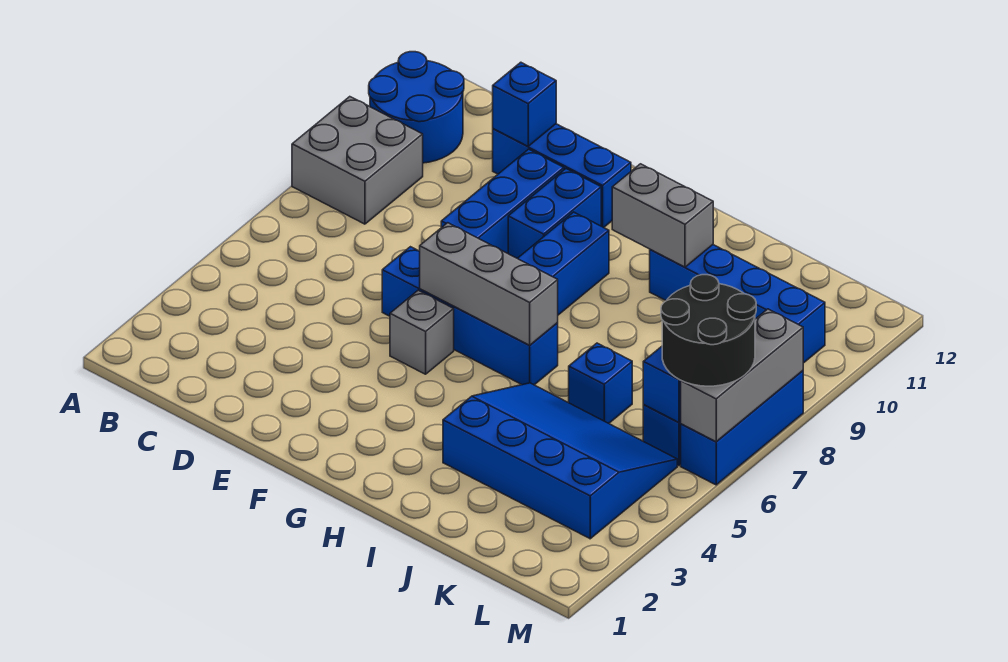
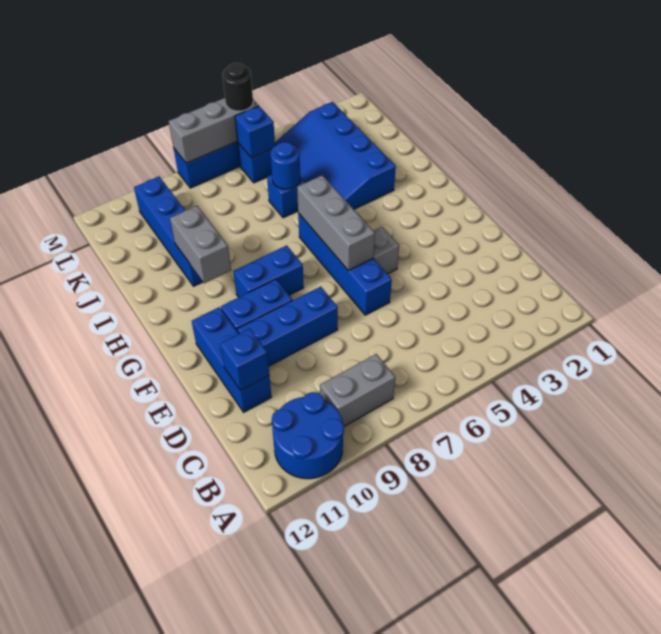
grey brick A8:B9 level 1 -> grey brick B8:B9 level 1
none -> blue round brick J6 level 2
black round brick L6:M7 level 3 -> black round brick M6 level 3

